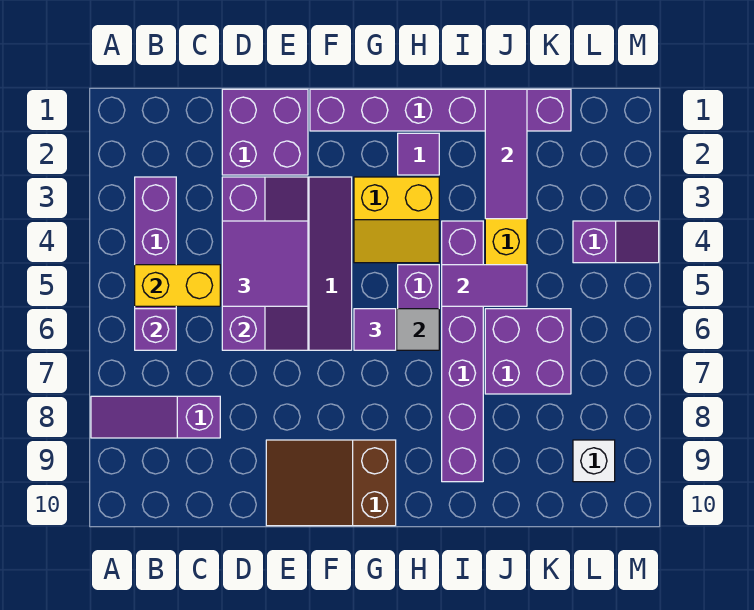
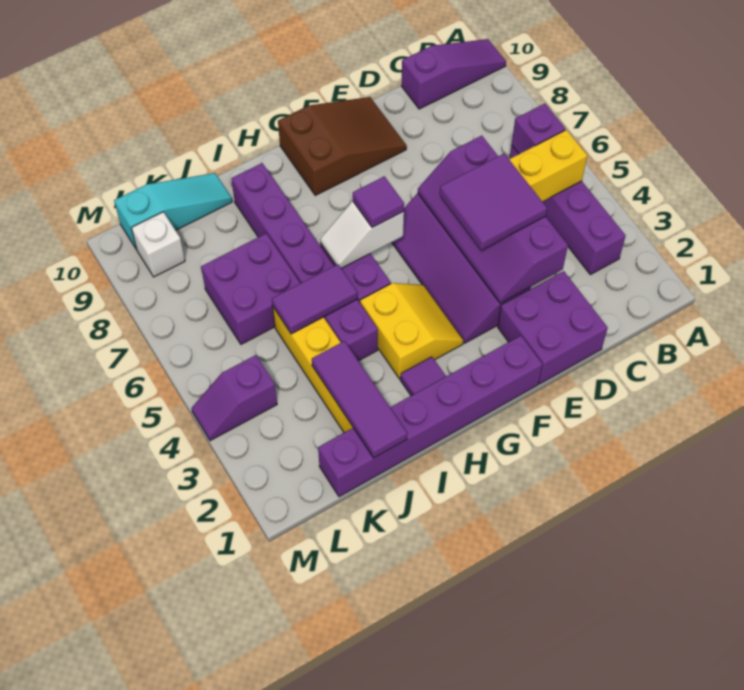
purple slope A8:C8 level 1 top C -> purple slope A10:C10 level 1 top C
yellow slope G3:H4 level 1 top 3 -> yellow slope G3:H4 level 1 top H
none -> cyan slope J10:L10 level 1 top L

